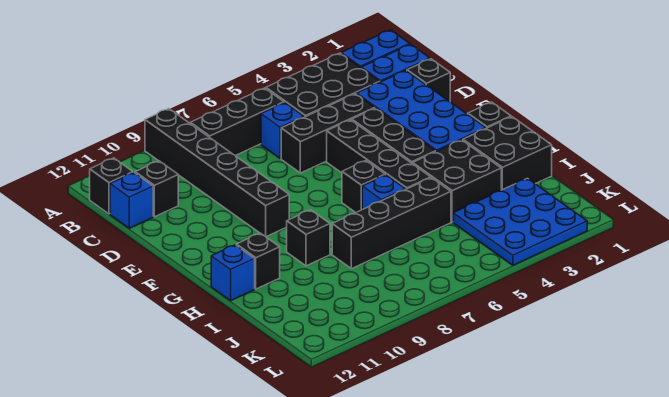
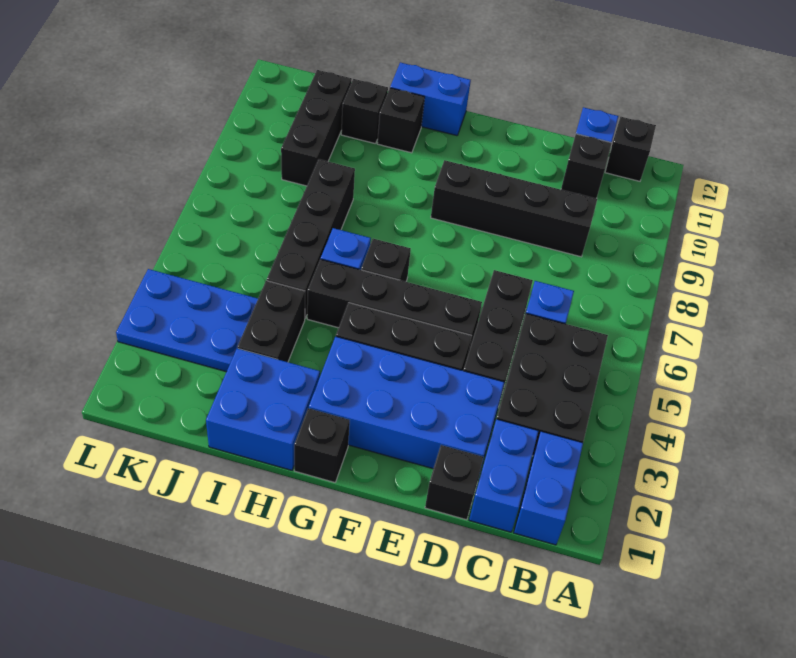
black brick A9:F9 level 1 -> black brick C9:F9 level 1
black brick B6:B8 level 1 -> black brick J9:J11 level 1
black brick H1:I2 level 1 -> blue brick H1:I2 level 1
black brick H3:I4 level 1 -> black brick I3:I4 level 1
black brick H9 level 1 -> black brick I11 level 1
blue brick H12 level 1 -> blue brick G12:H12 level 1
blue plate J2:L4 level 1 -> blue plate J3:L4 level 1

